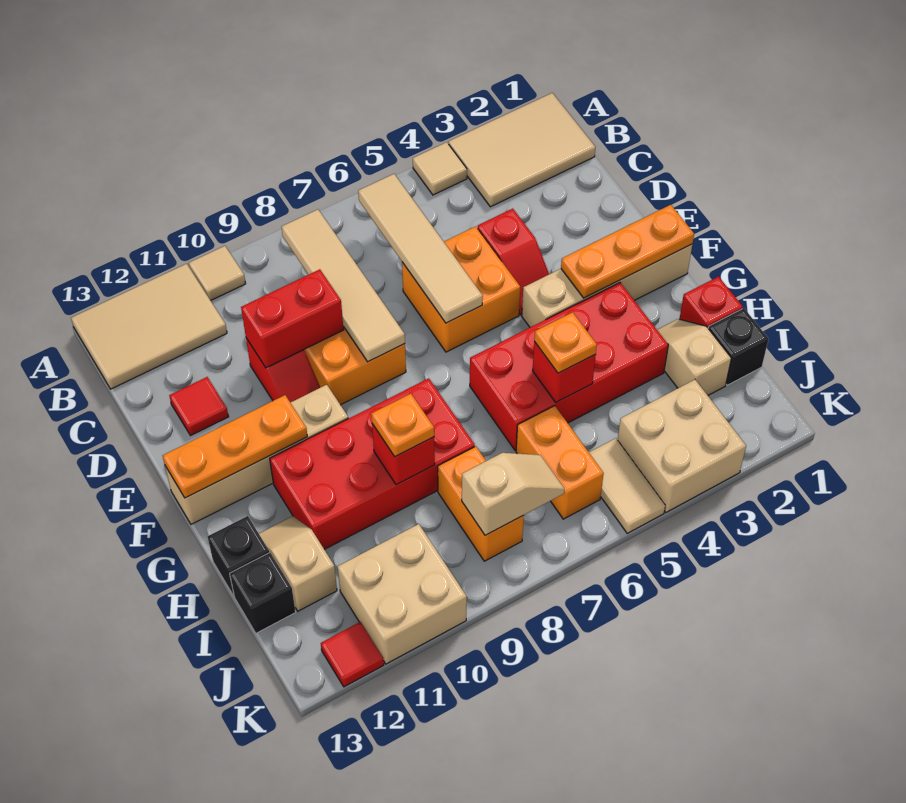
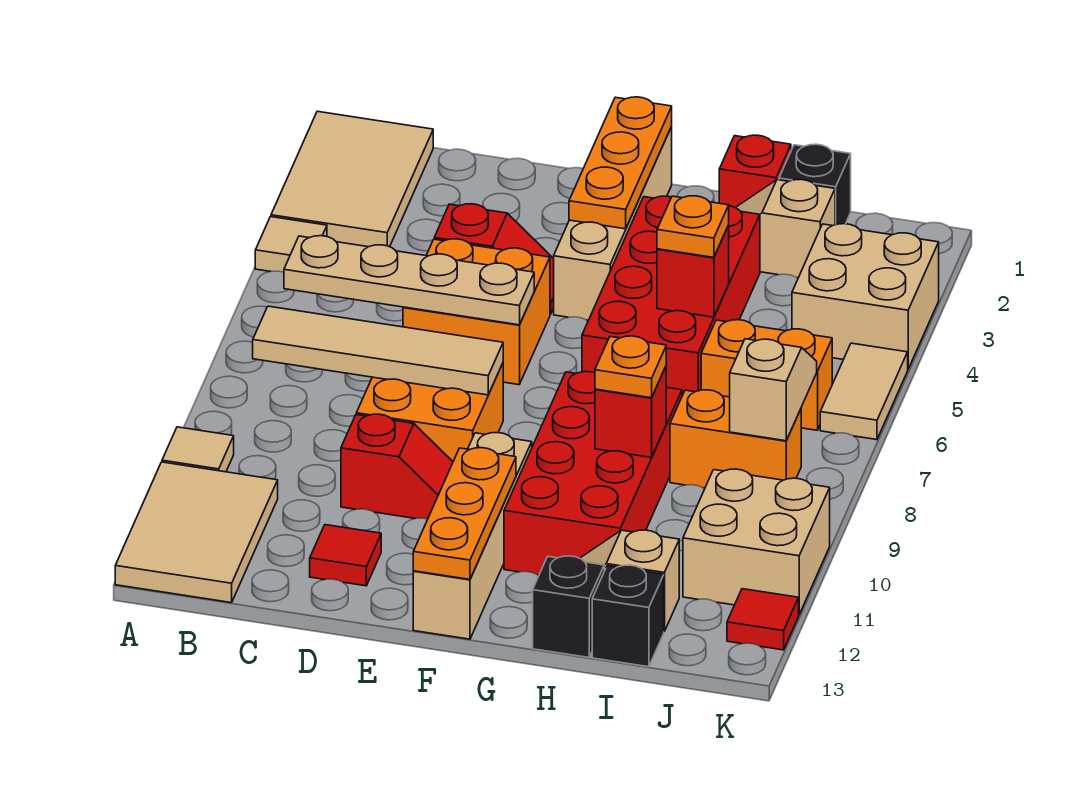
tan tile B6:E6 level 2 -> tan plate B6:E6 level 2
red brick D9:D10 level 2 -> none
tan tile J5:K5 level 1 -> tan tile K5:K6 level 1

